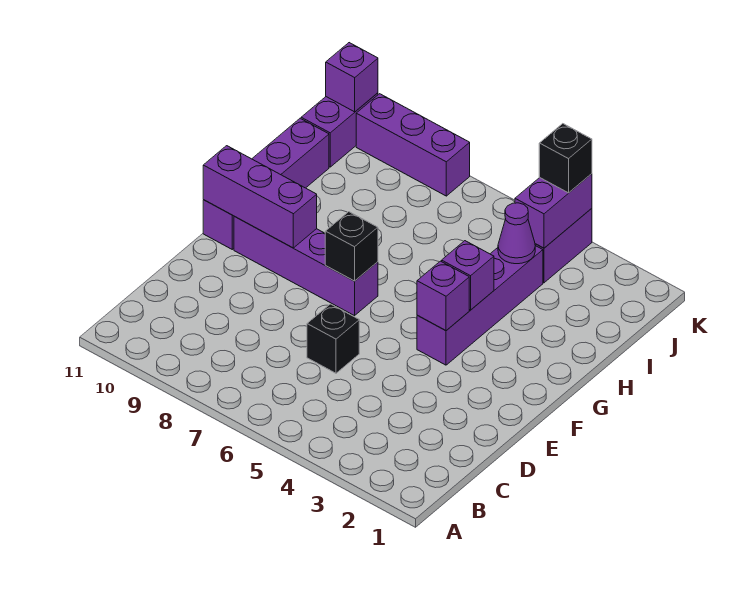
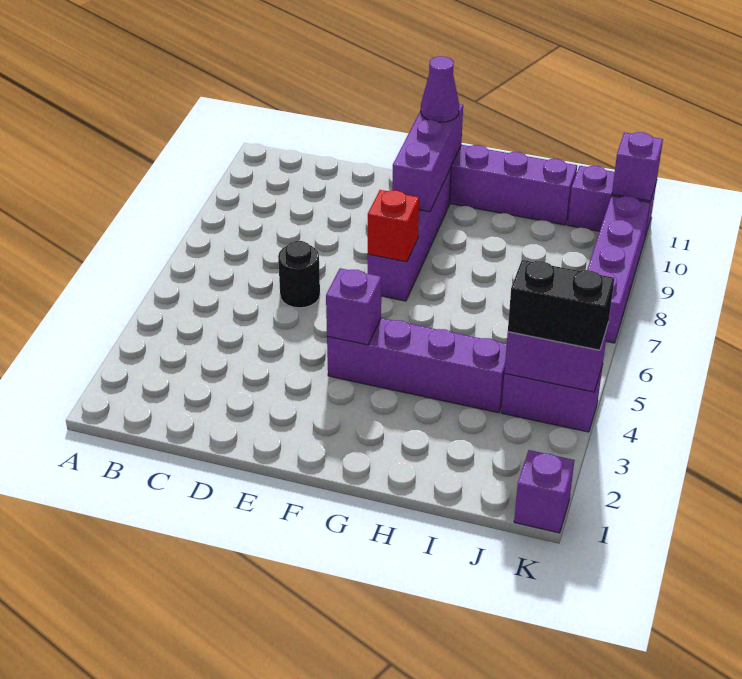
black brick D6 level 1 -> black round brick D6 level 1
black brick F7 level 2 -> red brick F7 level 2
purple brick G4 level 2 -> purple brick K1 level 1
purple cone I4 level 2 -> purple cone F11 level 3
black brick K4 level 3 -> black brick J4:K4 level 3
purple brick K8:K10 level 1 -> purple brick K7:K10 level 1

